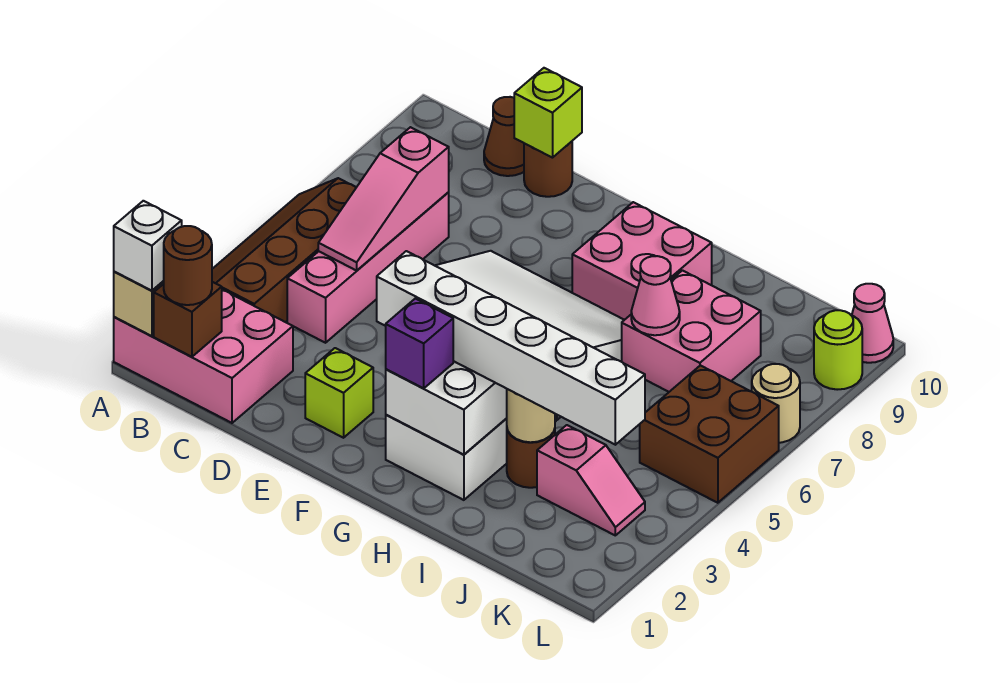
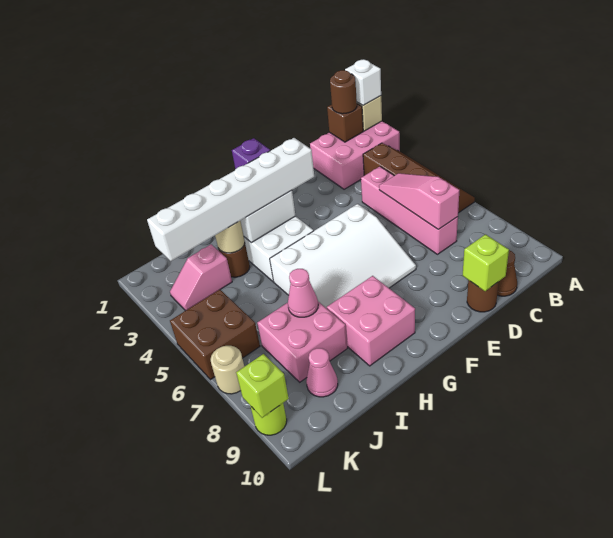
lime brick E2 level 1 -> lime brick L9 level 2
pink cone L10 level 1 -> pink cone J9 level 1

